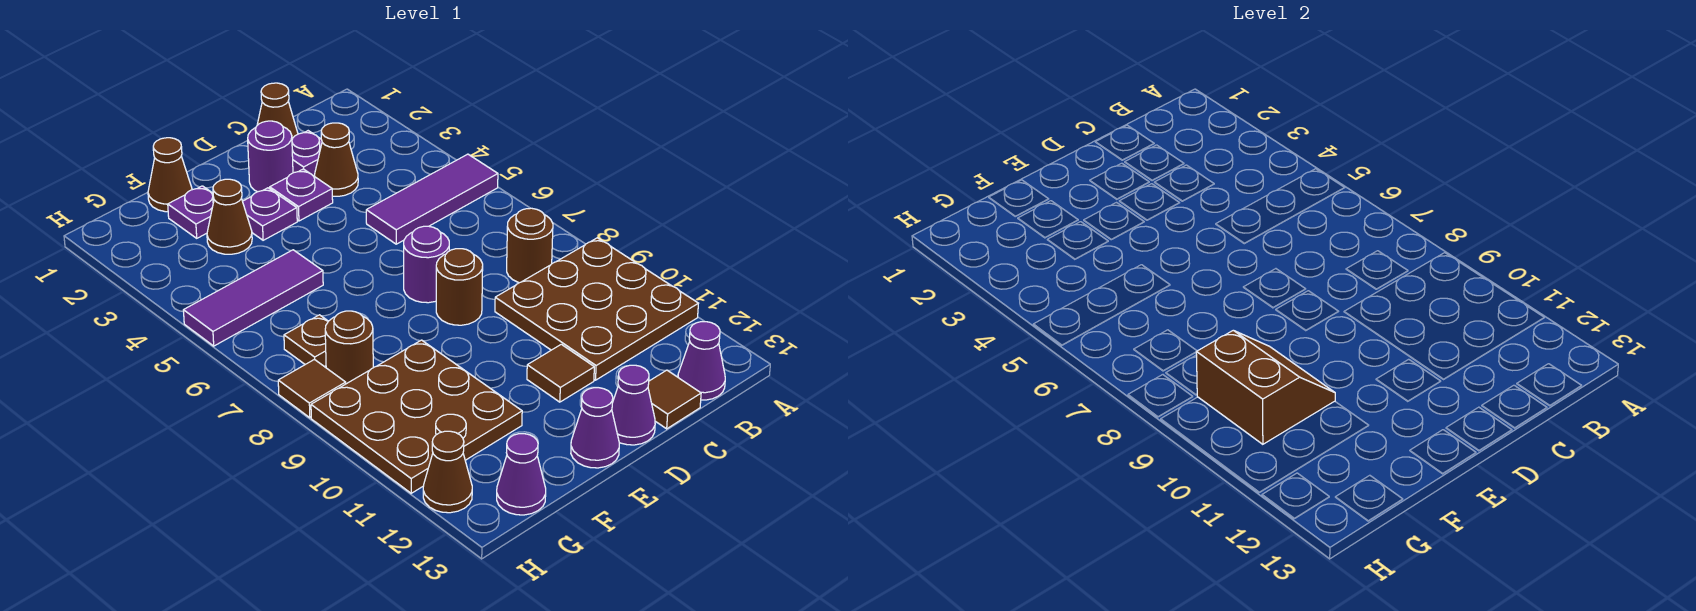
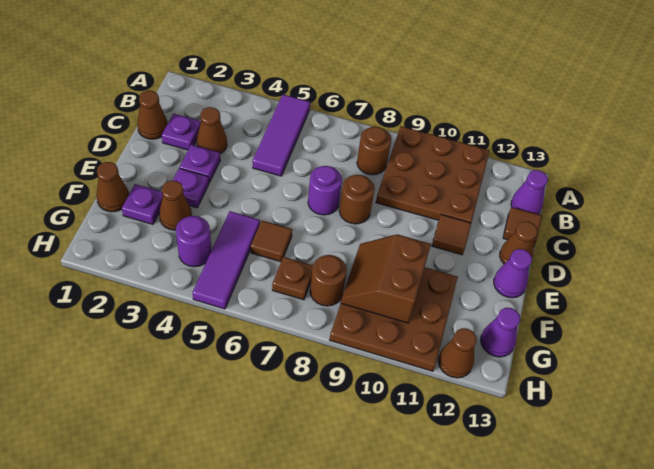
purple round brick D2 level 1 -> purple round brick G4 level 1
purple cone D13 level 1 -> brown cone D13 level 1
brown slope F9:G10 level 2 top G -> brown slope F9:G10 level 2 top 10
brown tile H8 level 1 -> brown tile F6 level 1

